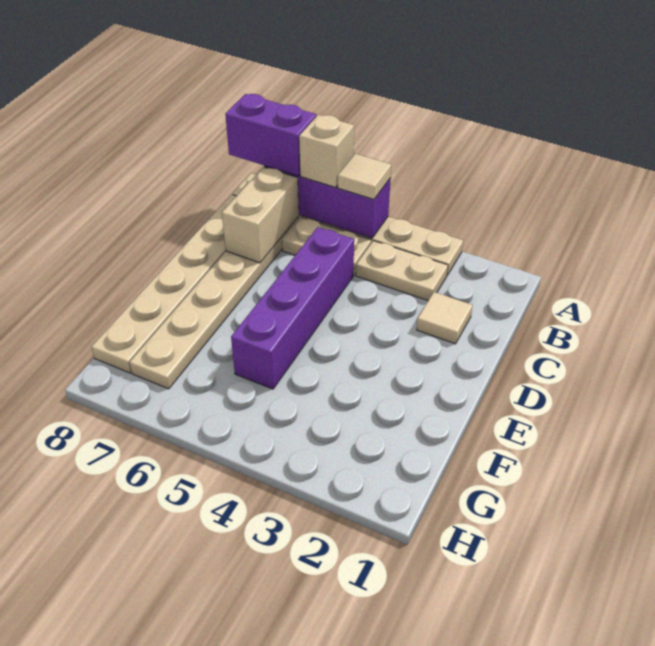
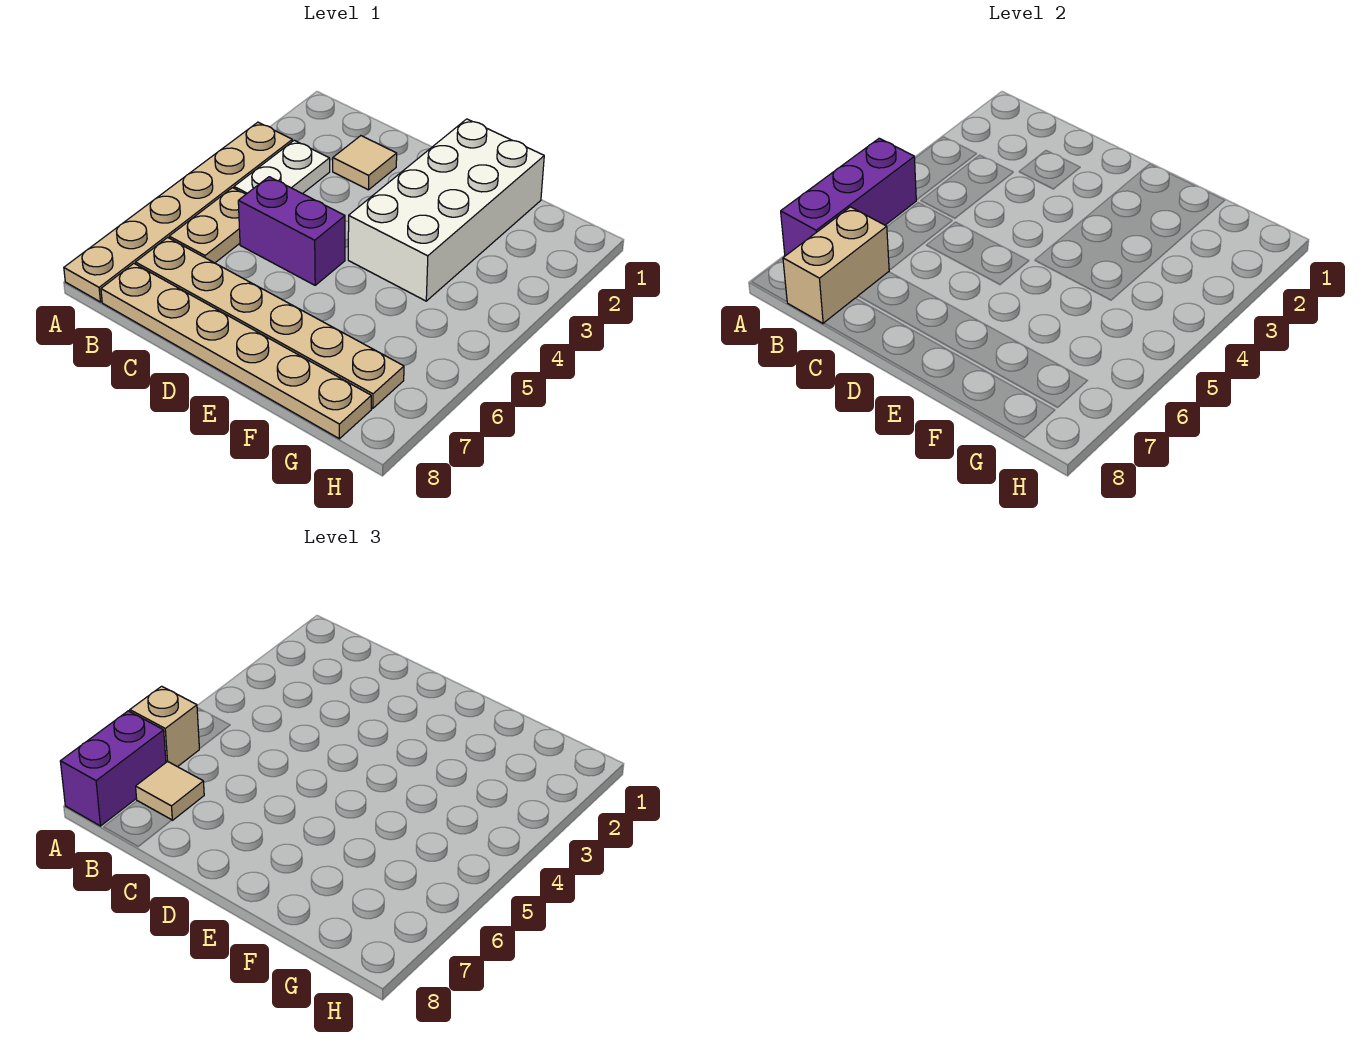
tan tile A5 level 3 -> tan tile B7 level 3
tan plate B3:B4 level 1 -> white plate B3:B4 level 1
tan brick B7:C7 level 2 -> tan brick B7:B8 level 2
purple brick C5:F5 level 1 -> purple brick C5:D5 level 1
none -> white brick E1:F4 level 1

